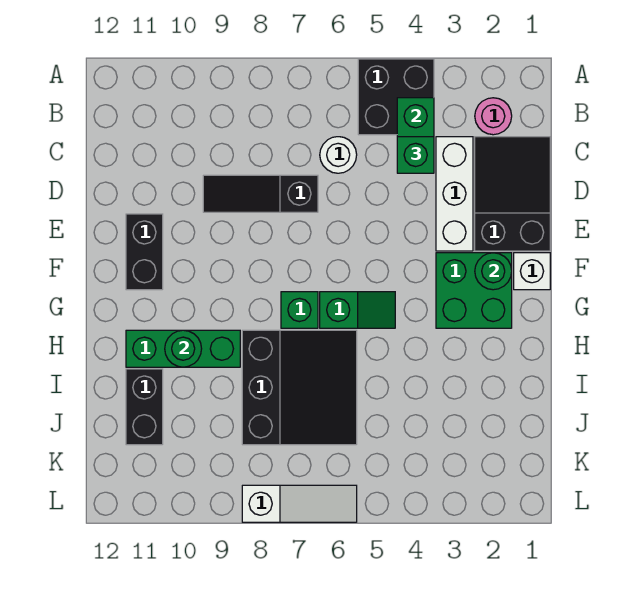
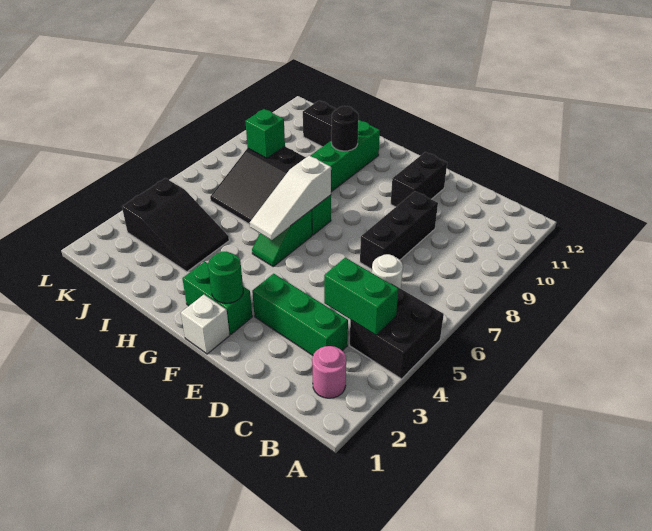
black slope C1:E2 level 1 top E -> black slope I3:K4 level 1 top K
white brick C3:E3 level 1 -> green brick C3:E3 level 1
green brick C4 level 3 -> green brick J8 level 2
black slope D7:D9 level 1 top 7 -> black brick D7:D9 level 1
black brick E11:F11 level 1 -> black brick E10:E11 level 1
green brick F2:G3 level 1 -> green brick F2:G2 level 1
green round brick H10 level 2 -> black round brick H10 level 2
white slope L6:L8 level 1 top 8 -> white slope G5:G7 level 2 top 7

